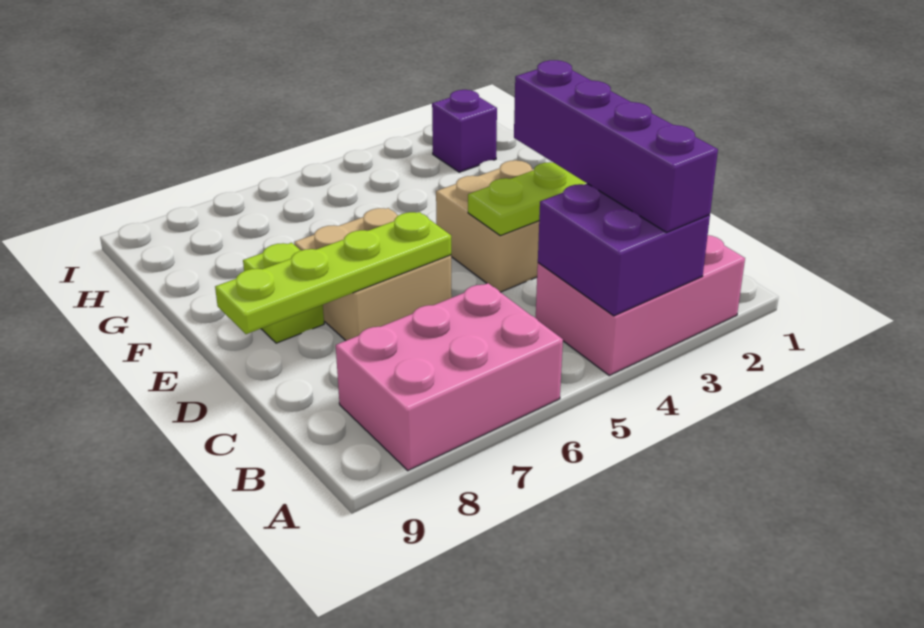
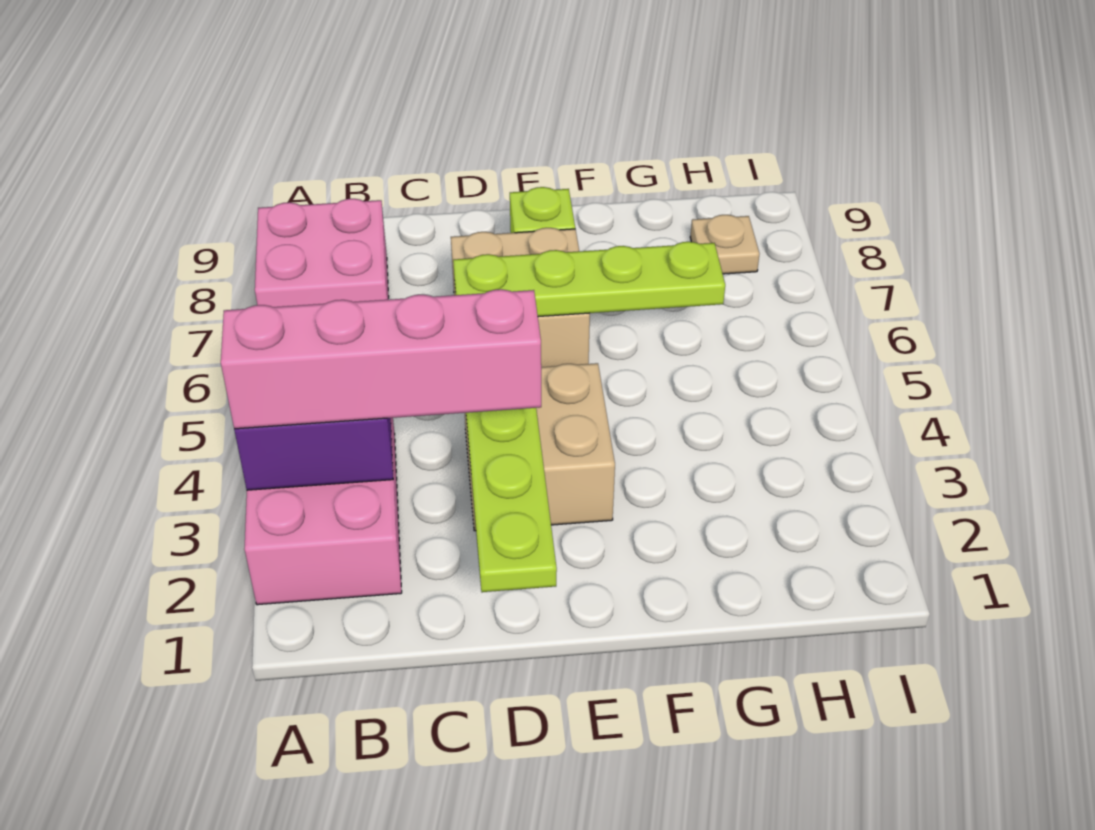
purple brick A3:D3 level 3 -> pink brick A3:D3 level 3
pink brick A6:B8 level 1 -> pink brick A7:B8 level 1
lime plate D6:D9 level 2 -> lime plate D6:G6 level 2
purple brick H2 level 1 -> none
none -> tan plate H8 level 1

